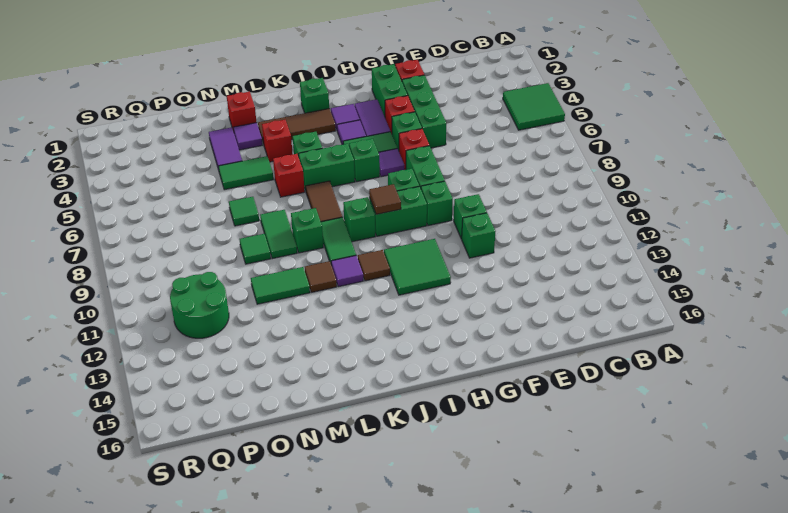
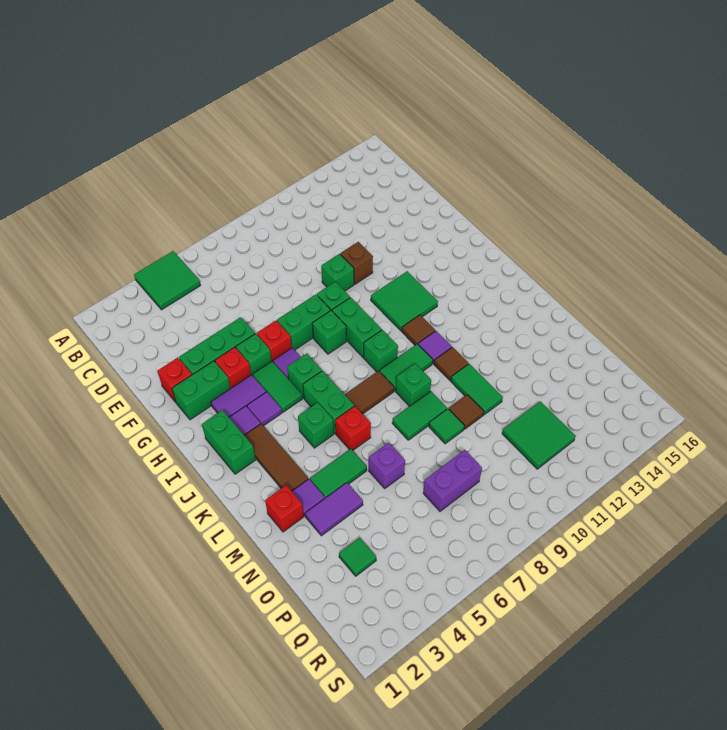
green brick F11 level 1 -> brown brick F11 level 1
brown tile I9 level 2 -> brown tile N10 level 1
green brick J2 level 1 -> green brick I2:J2 level 1
red brick L4 level 1 -> none
green tile M5:N5 level 1 -> green tile M4:M5 level 1
none -> purple brick N6 level 1
green tile N7 level 1 -> green tile P3 level 1
none -> purple brick P7:P8 level 1
green round brick P11:Q12 level 1 -> green tile P11:Q12 level 1

